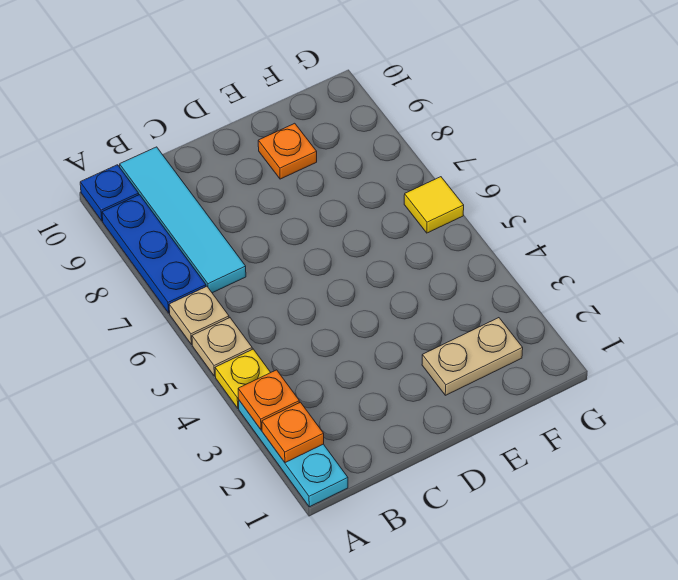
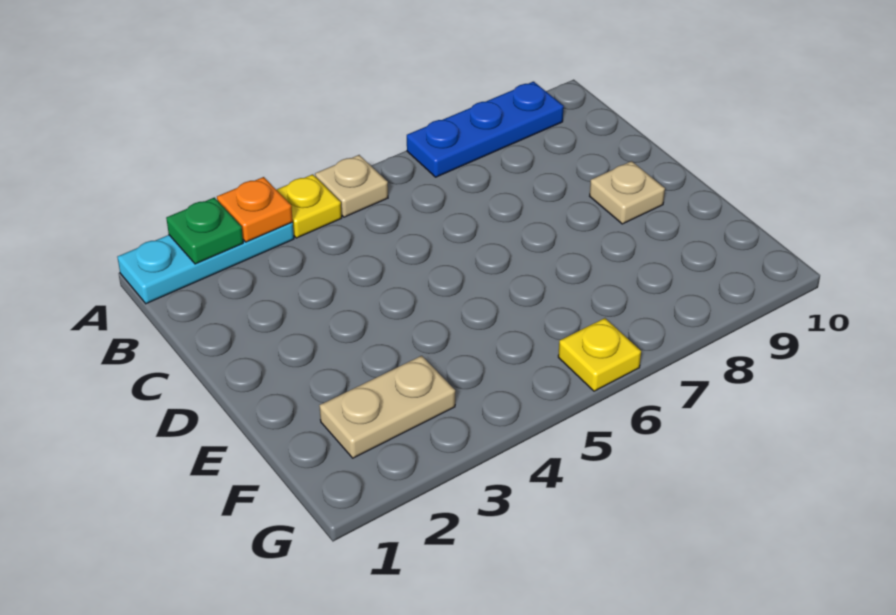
orange plate A2 level 2 -> green plate A2 level 2
tan plate A6 level 1 -> tan plate D9 level 1
blue plate A10 level 1 -> none
cyan tile B7:B10 level 1 -> none
tan plate E2:F2 level 1 -> tan plate F2:F3 level 1
orange plate E9 level 1 -> none
yellow tile G6 level 1 -> yellow plate G6 level 1

